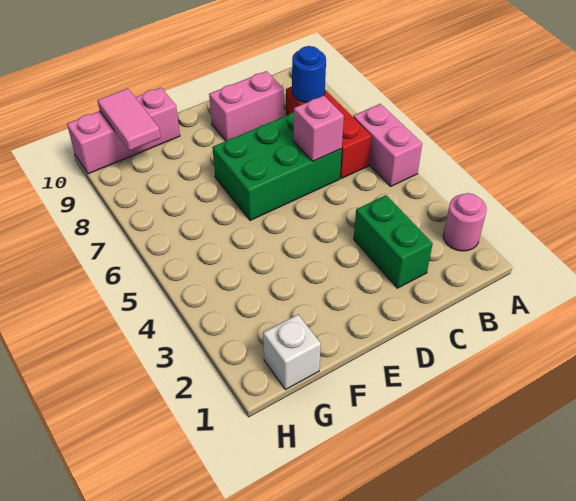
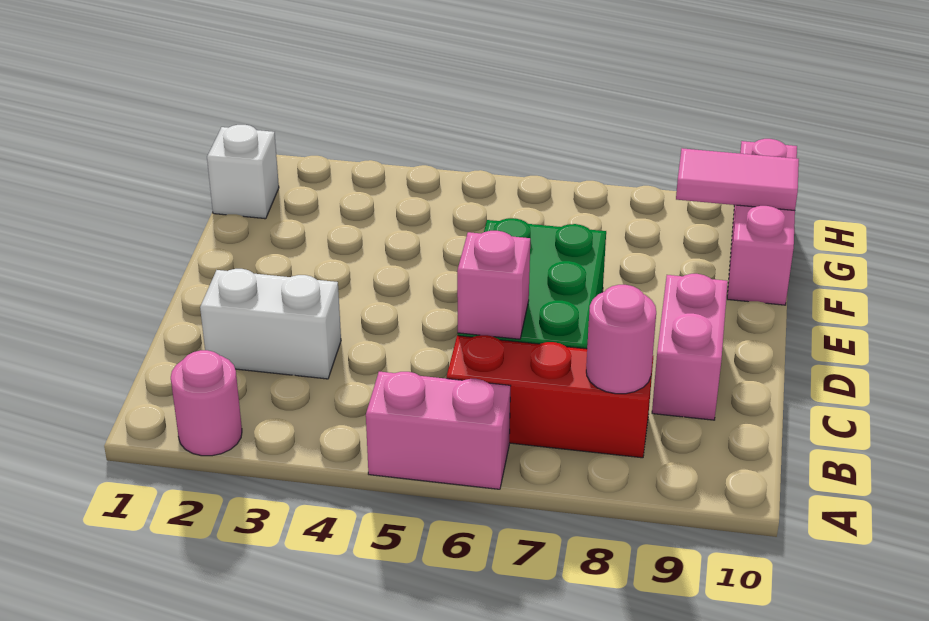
blue round brick B8 level 2 -> pink round brick B8 level 2
green brick C2:C3 level 1 -> white brick C2:C3 level 1

